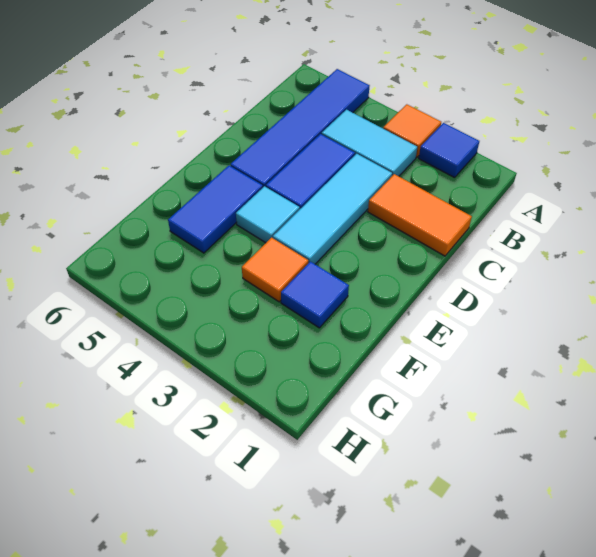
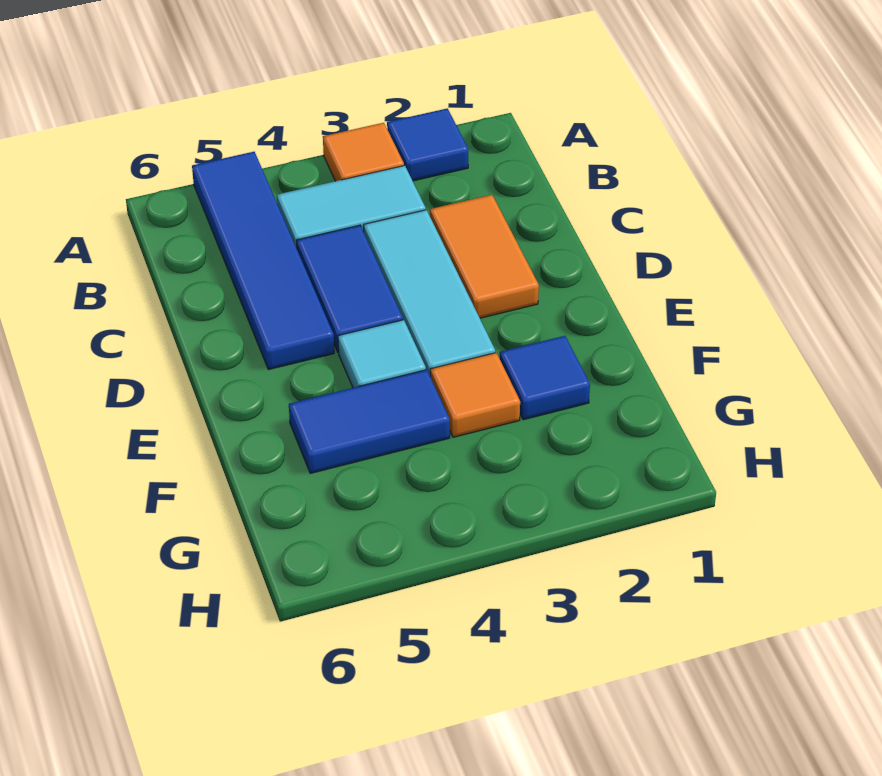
orange tile C1:C2 level 1 -> orange tile C2:D2 level 1
blue tile E5:F5 level 1 -> blue tile F4:F5 level 1

